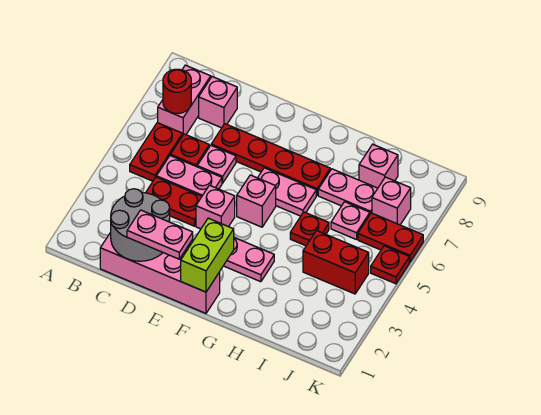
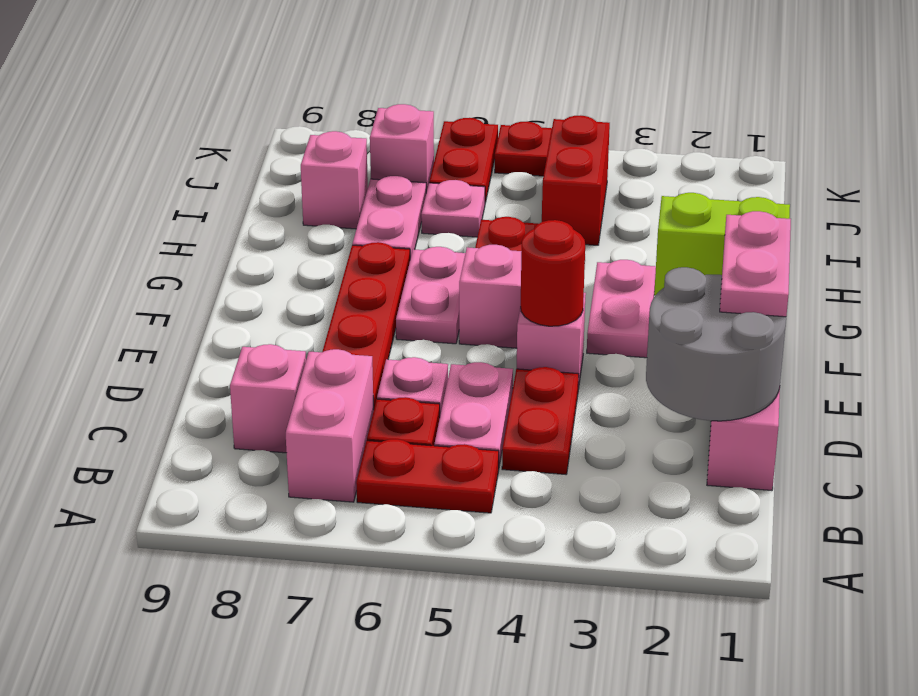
pink brick B7:B8 level 1 -> pink brick B7:C7 level 1
red round brick B7 level 2 -> red round brick E4 level 2

